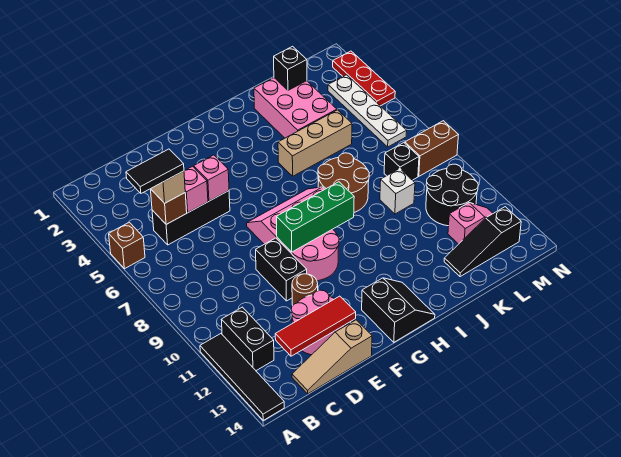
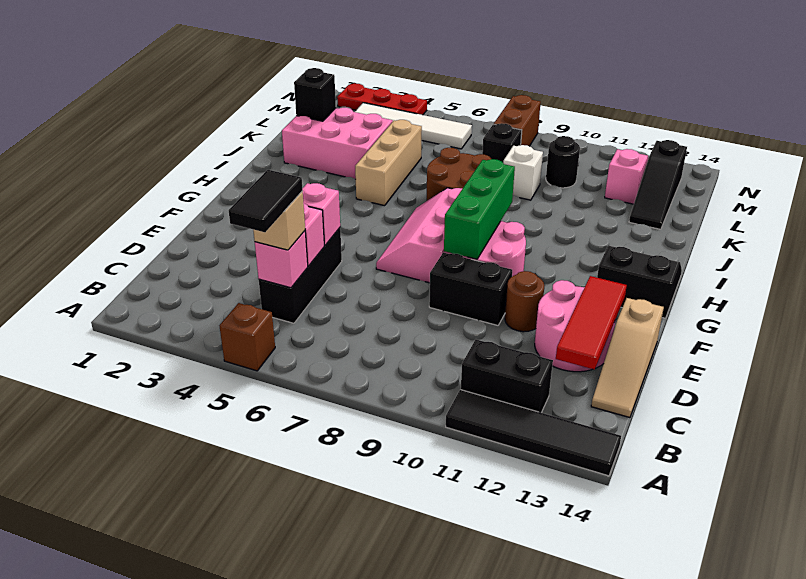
brown brick C5 level 2 -> pink brick C5 level 2
black round brick L10:M11 level 1 -> black round brick L10 level 1
white plate M3:M6 level 1 -> white tile M3:M6 level 1

